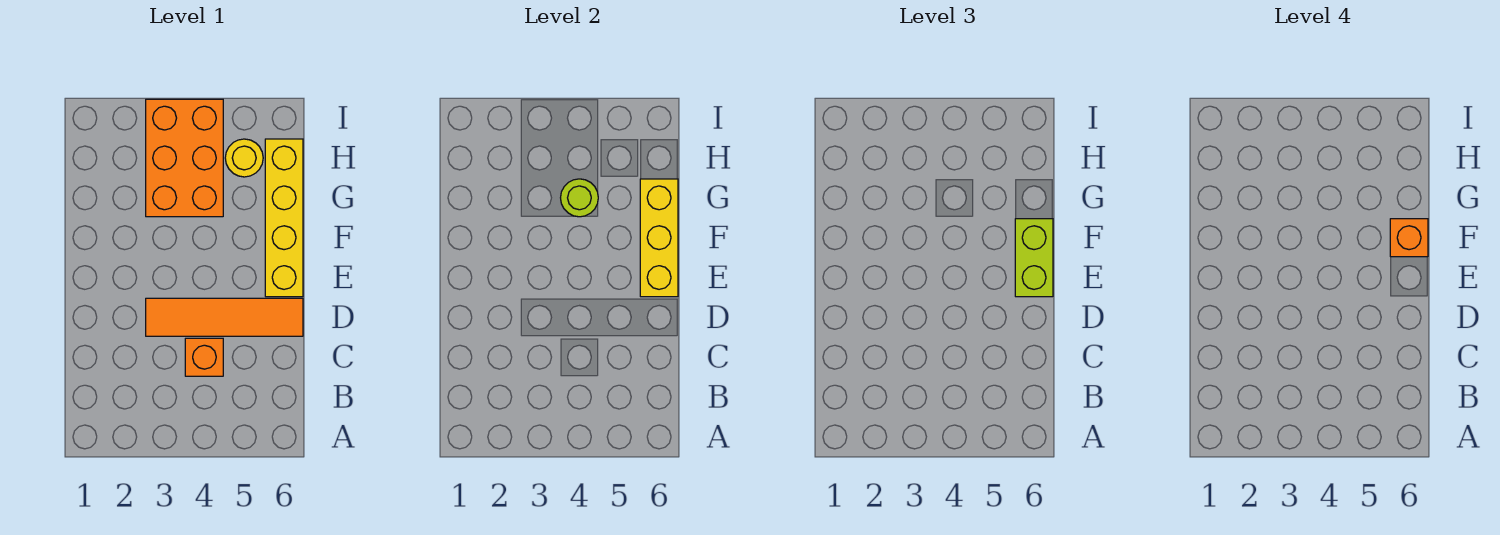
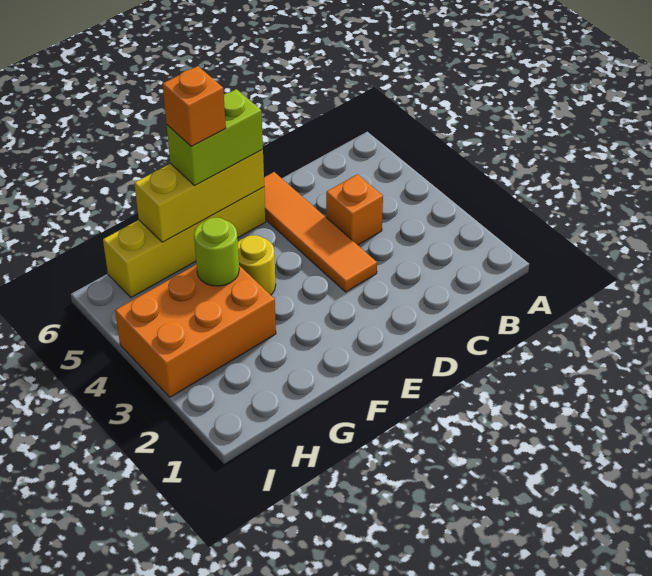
yellow round brick H5 level 1 -> yellow round brick F4 level 1

